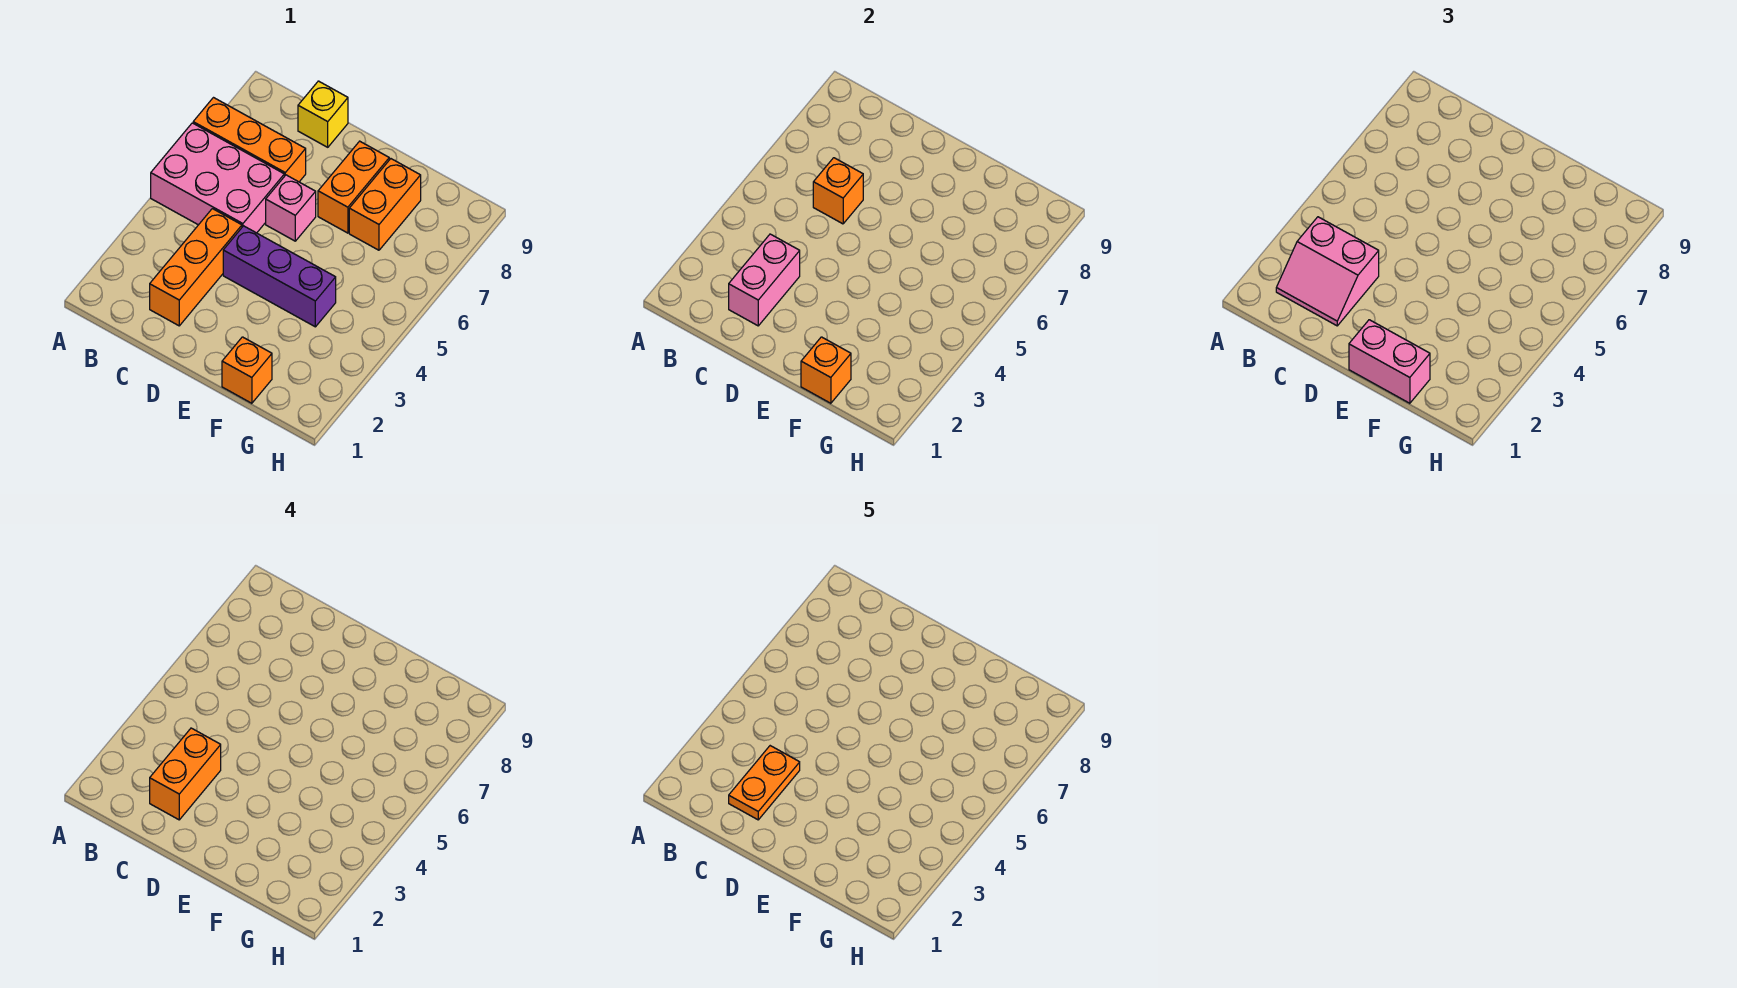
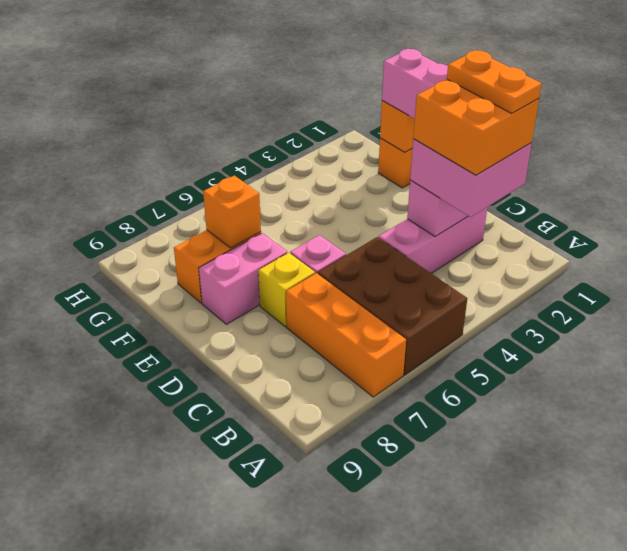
pink brick A5:C6 level 1 -> brown brick A5:C6 level 1
pink slope B2:C3 level 3 top 3 -> pink brick B2:C3 level 3
orange brick C2:C4 level 1 -> pink brick C2:C4 level 1
orange brick C2:C3 level 4 -> orange brick B2:C3 level 4
orange plate C2:C3 level 5 -> orange plate B2:C2 level 5
orange brick C6 level 2 -> orange brick F7 level 2
yellow brick C9 level 1 -> yellow brick D7 level 1
purple brick D4:F4 level 1 -> none
orange brick E7:E8 level 1 -> pink brick E7:E8 level 1

